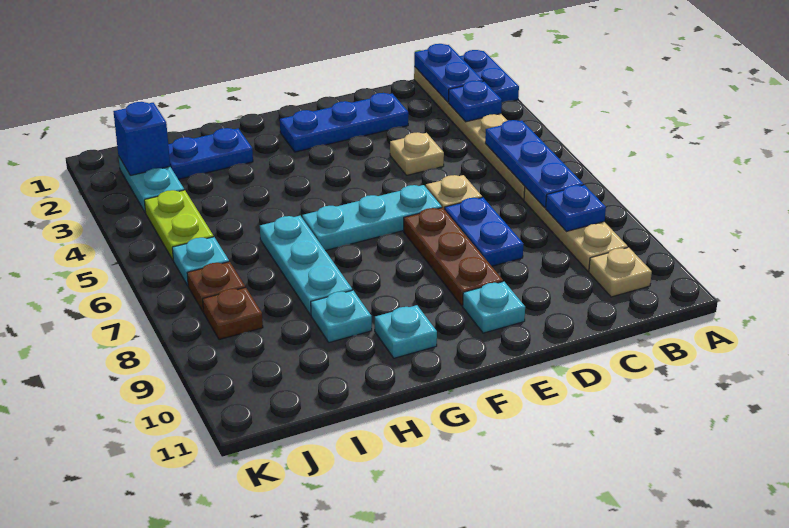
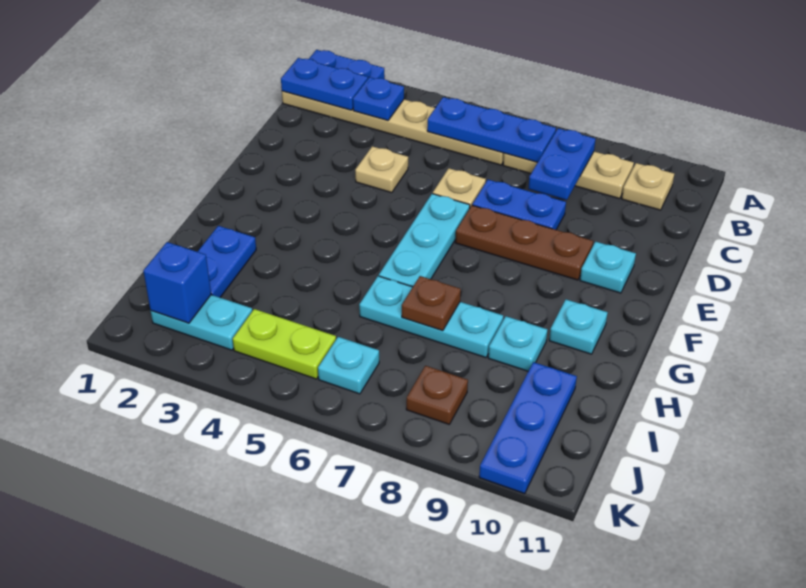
blue plate B8 level 2 -> blue plate B8:C8 level 2
blue plate D2:F2 level 1 -> blue plate I10:K10 level 1
brown plate J7 level 1 -> brown plate H7 level 2

